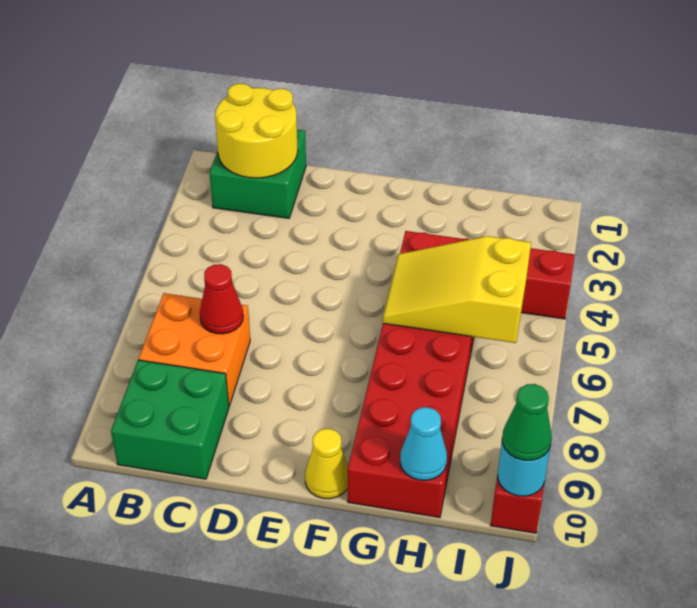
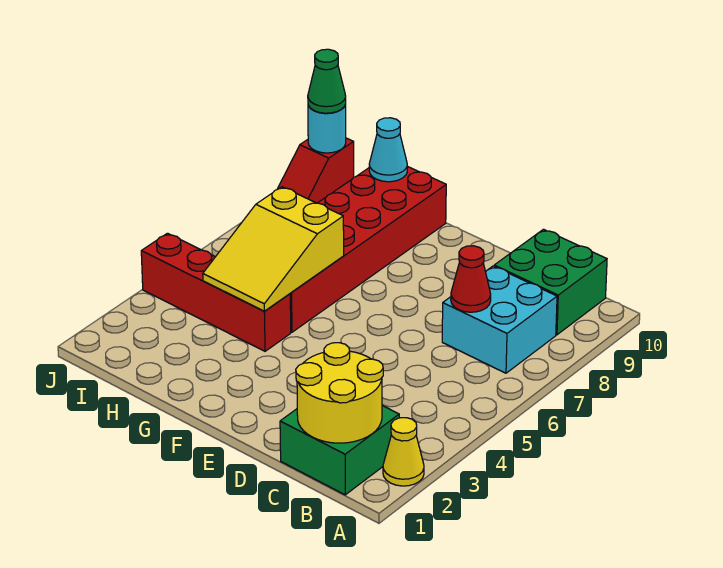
orange brick B7:C8 level 1 -> cyan brick B7:C8 level 1
yellow cone F10 level 1 -> yellow cone A2 level 1
yellow slope G5:I6 level 2 top I -> yellow slope G4:H6 level 2 top 6

